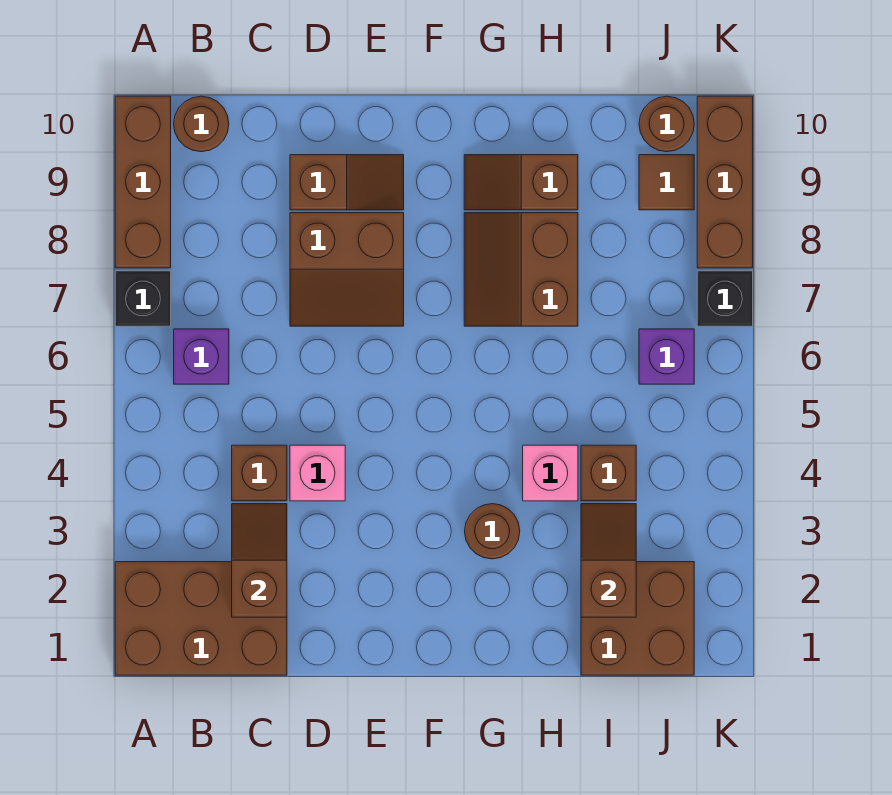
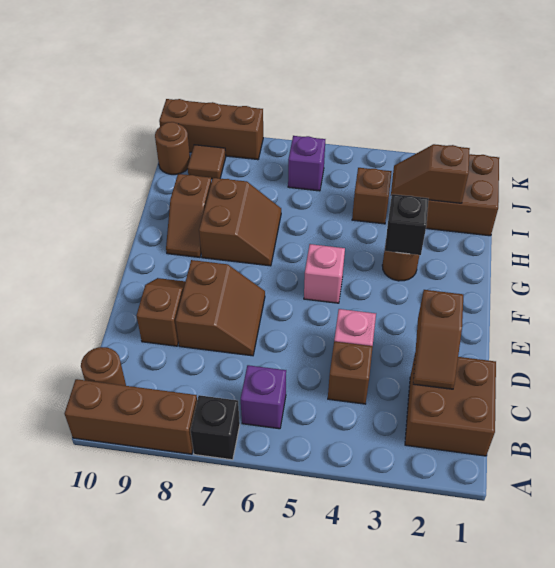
brown brick A1:C2 level 1 -> brown brick B1:C2 level 1
brown slope C2:C3 level 2 top 2 -> brown slope C2:D2 level 2 top D
brown slope G7:H8 level 1 top H -> brown slope G7:H8 level 1 top 8
pink brick H4 level 1 -> pink brick F5 level 1
black brick K7 level 1 -> black brick G3 level 2

